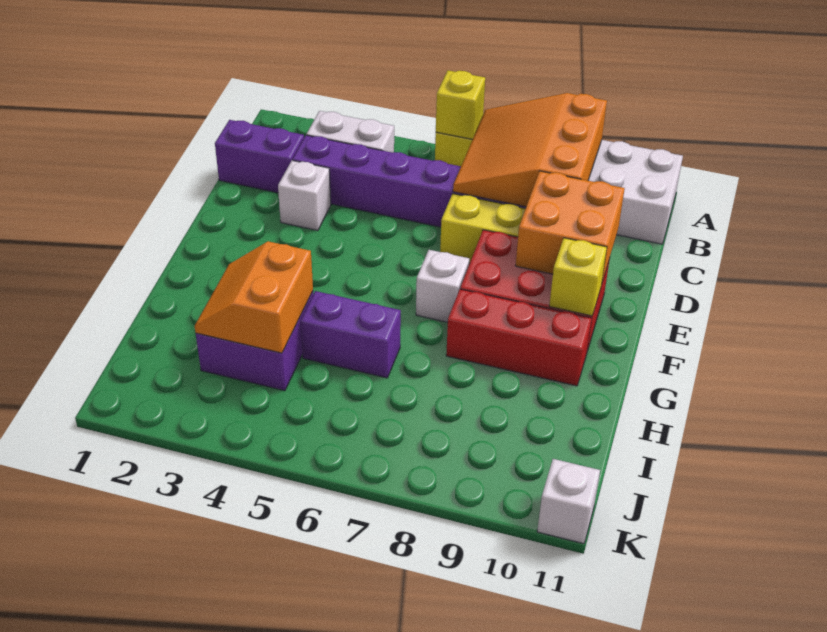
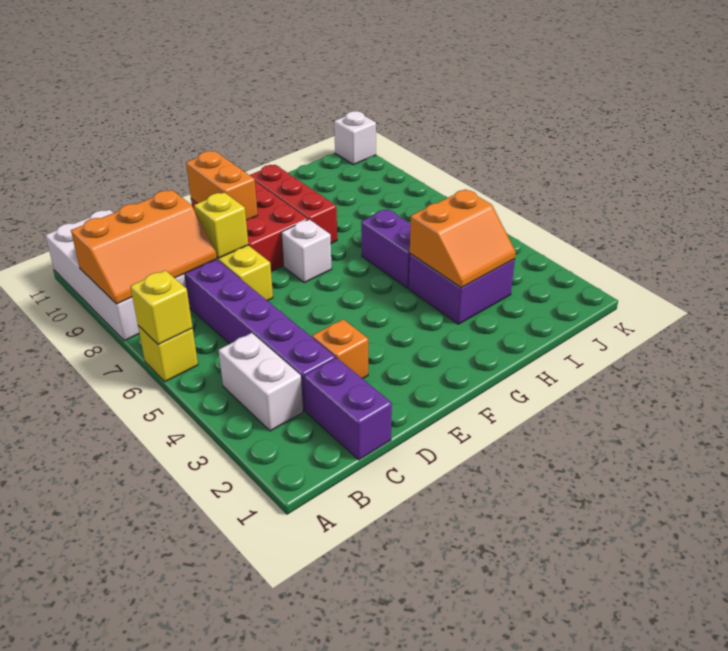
orange slope A7:C9 level 2 top 9 -> orange slope A8:C9 level 2 top 9
white brick D3 level 1 -> orange brick D3 level 1
orange brick D9:E10 level 2 -> orange brick E9:E10 level 2
yellow brick F10 level 2 -> yellow brick D8 level 2

